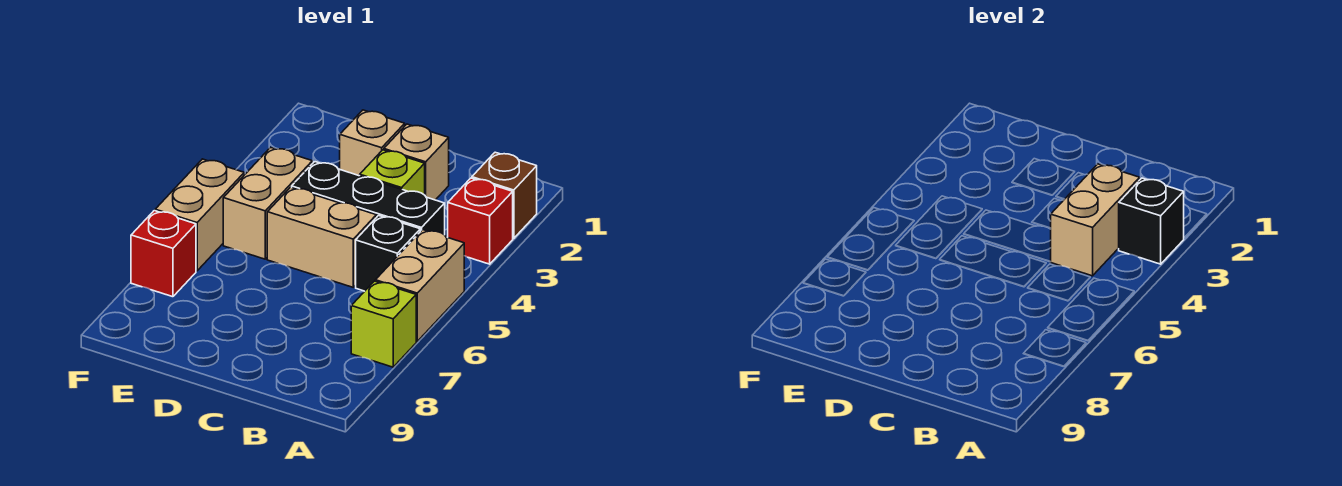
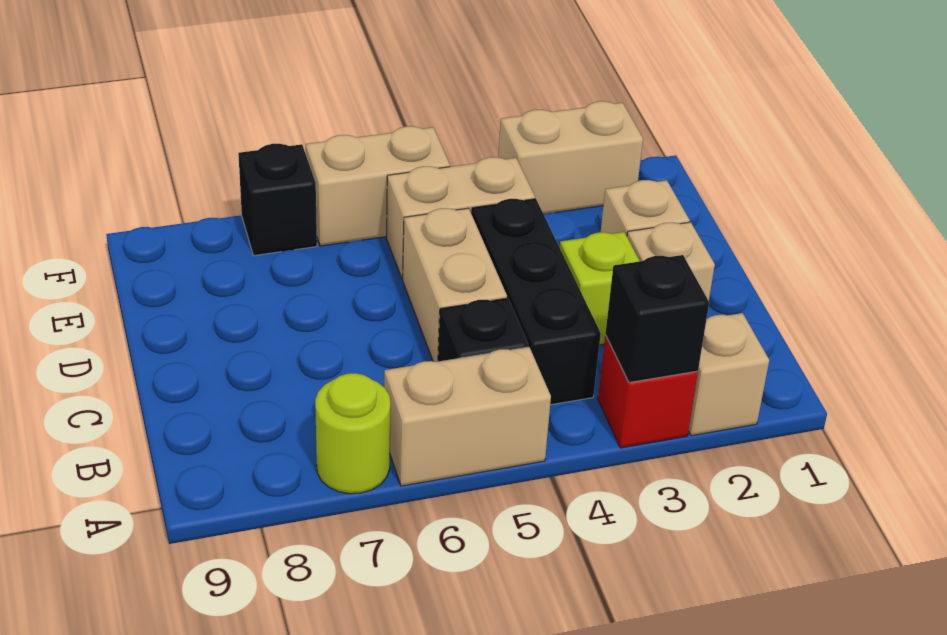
brown brick A2 level 1 -> tan brick A2 level 1
lime brick A7 level 1 -> lime round brick A7 level 1
tan brick B3:B4 level 2 -> tan brick F2:F3 level 1
red brick F7 level 1 -> black brick F7 level 1

